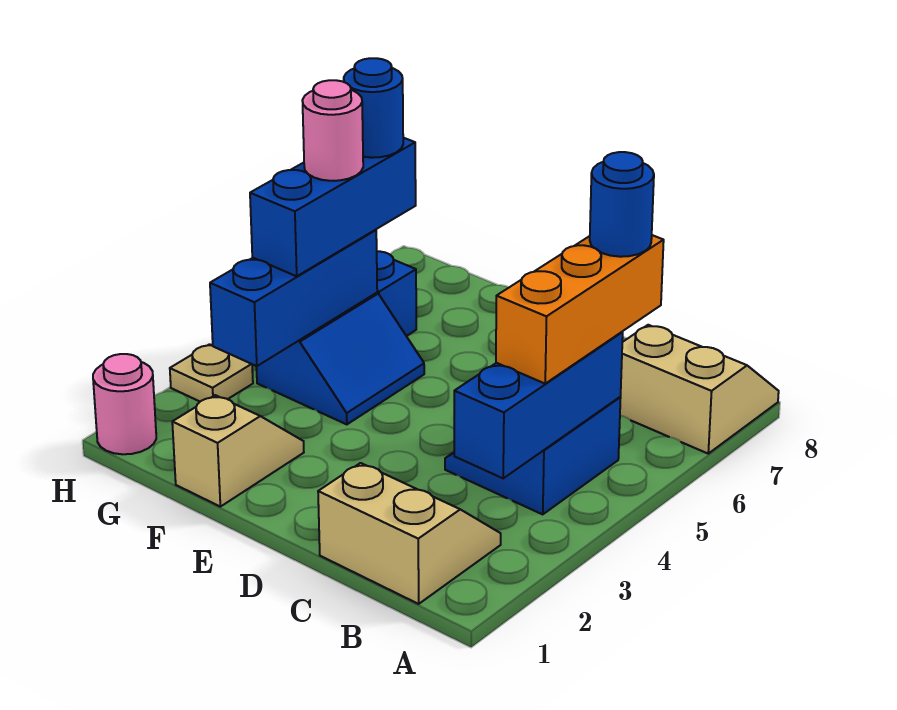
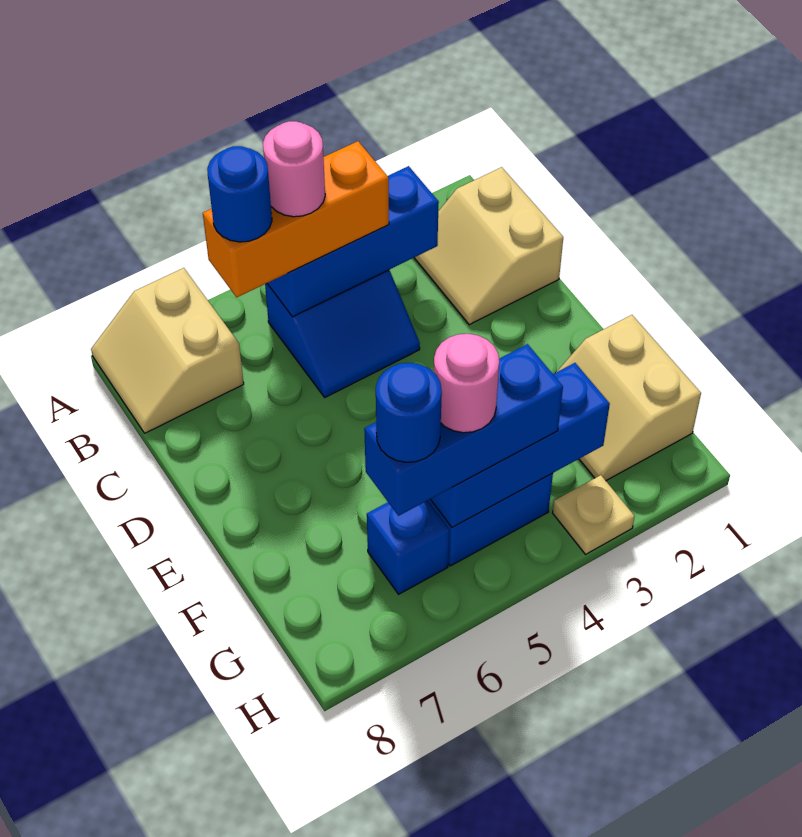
tan slope F1:F2 level 1 top 1 -> tan slope F1:G2 level 1 top 1
pink round brick H1 level 1 -> pink round brick B5 level 4

